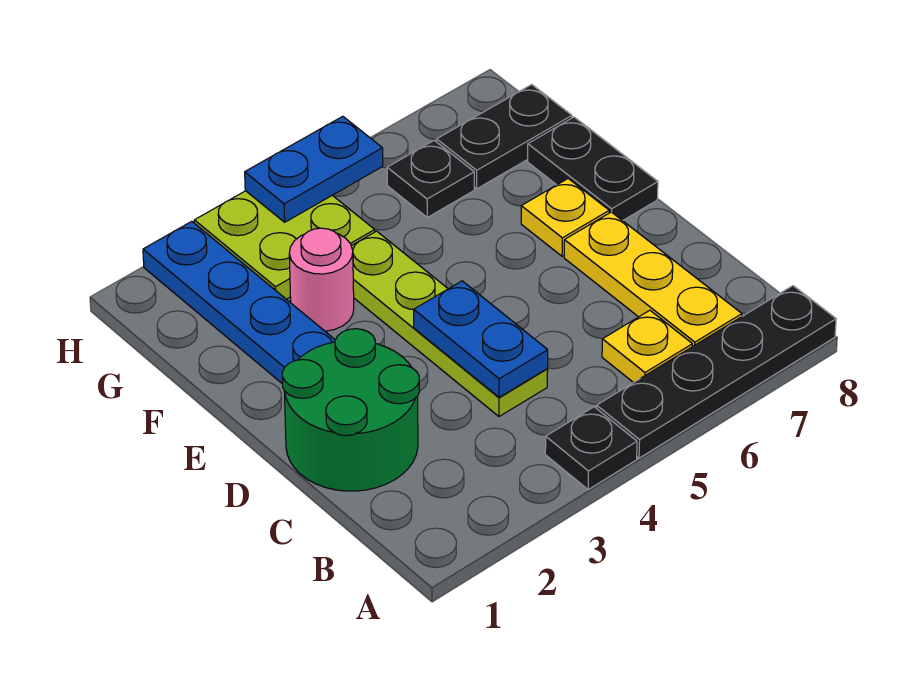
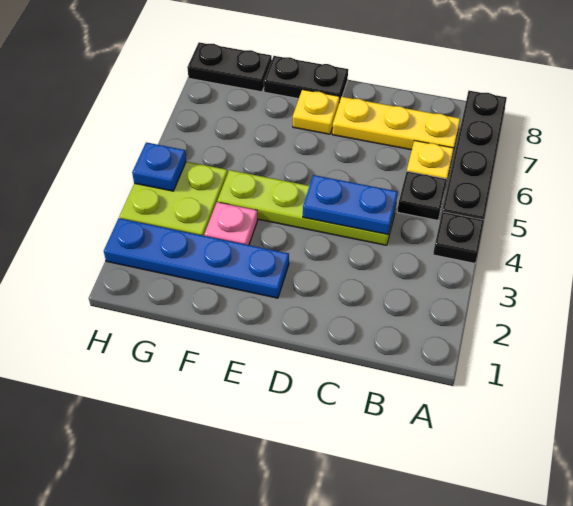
green round brick C1:D2 level 1 -> none
pink round brick F3 level 1 -> pink plate F3 level 1
black plate G6 level 1 -> black plate B5 level 1
black plate G7:G8 level 1 -> black plate G8:H8 level 1
blue plate H4:H5 level 2 -> blue plate H4 level 2

